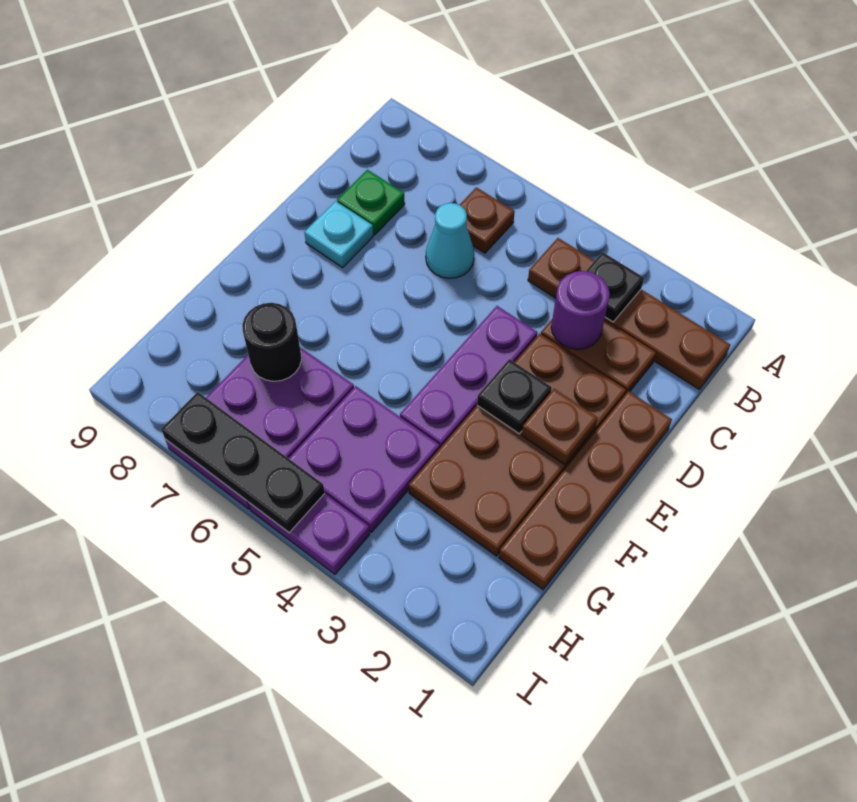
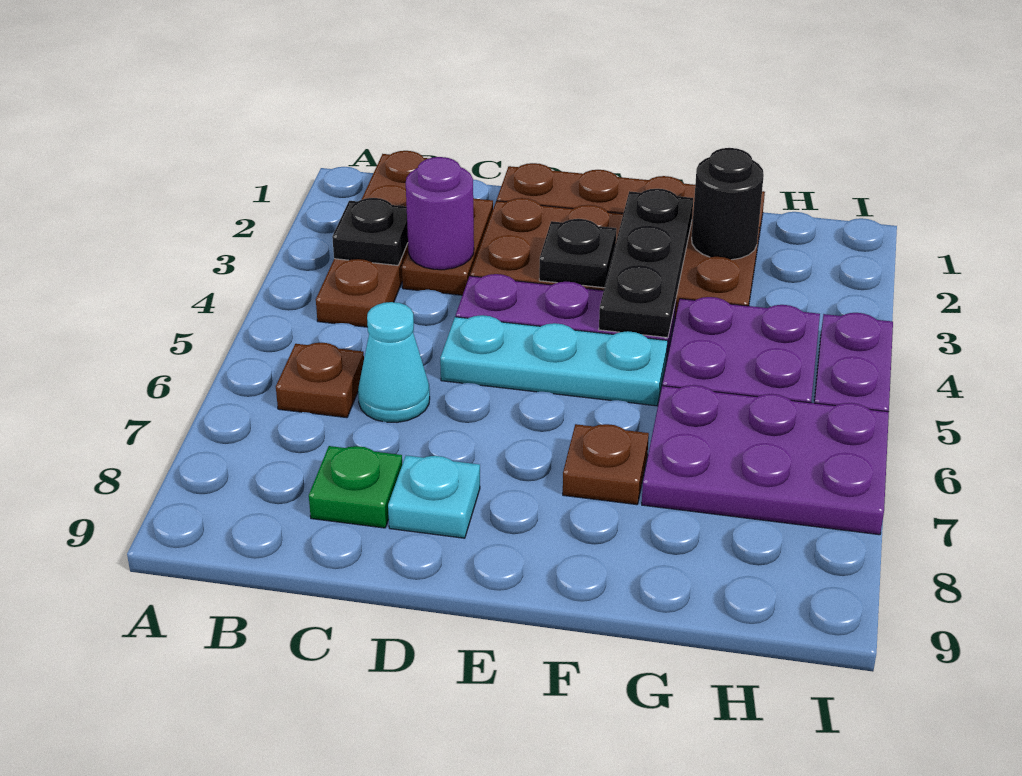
none -> cyan plate D5:F5 level 1
brown plate E2 level 2 -> brown plate F7 level 1
black round brick G7 level 2 -> black round brick G2 level 2
black plate I5:I7 level 2 -> black plate F2:F4 level 2

